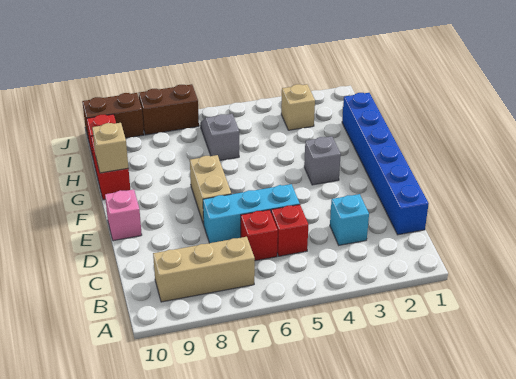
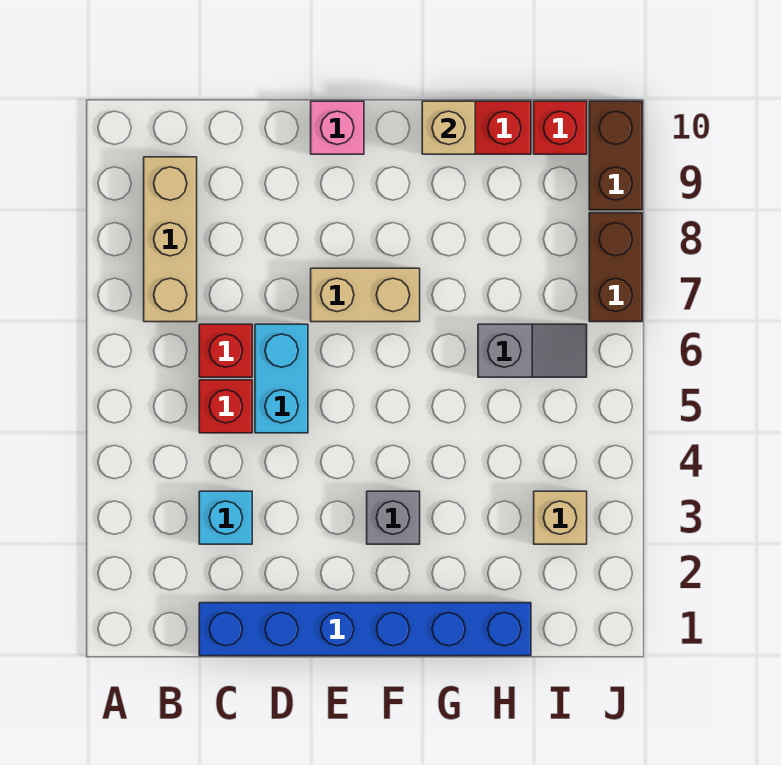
cyan brick D5:D7 level 1 -> cyan brick D5:D6 level 1

